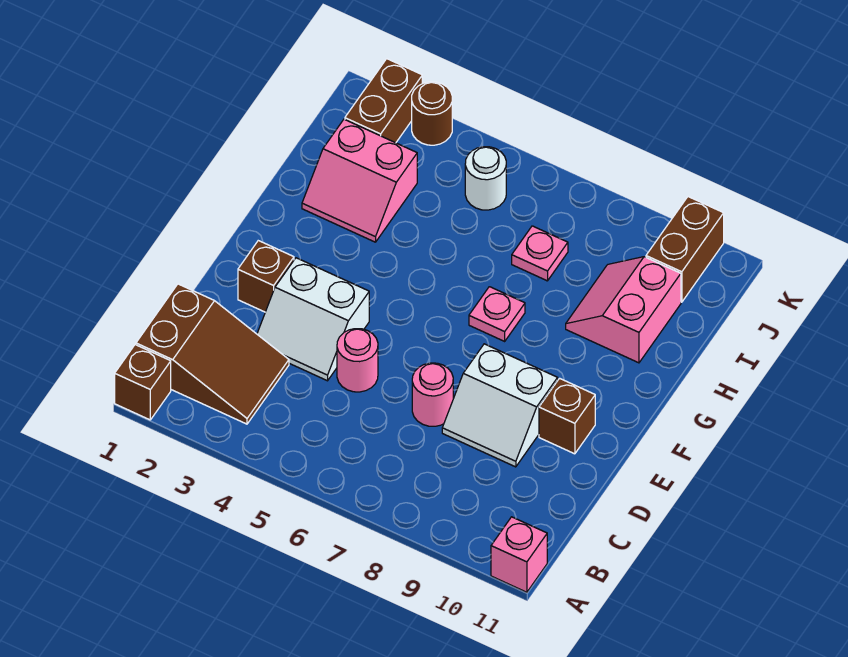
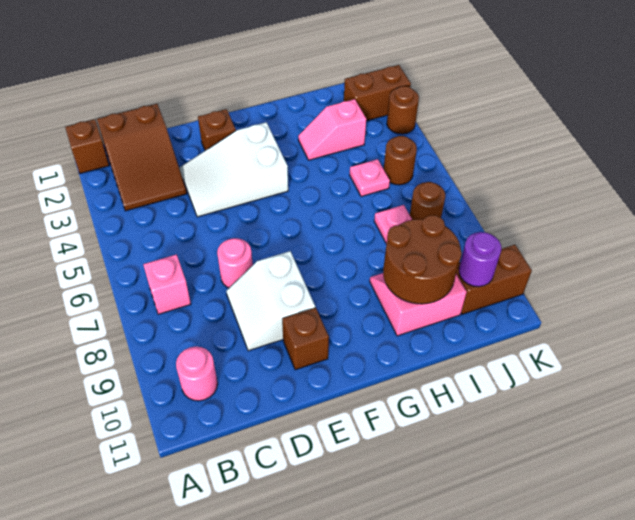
pink brick A11 level 1 -> pink brick B7 level 1
white slope D3:E4 level 1 top E -> white slope D3:F4 level 1 top F
pink round brick D5 level 1 -> pink round brick B10 level 1
pink plate G7 level 1 -> pink plate I5 level 1
pink slope H2:I3 level 1 top I -> pink slope H3:I3 level 1 top I
none -> brown round brick H9:I10 level 2
white round brick J5 level 1 -> brown round brick J5 level 1
none -> brown round brick J7 level 1
none -> purple round brick J10 level 2

